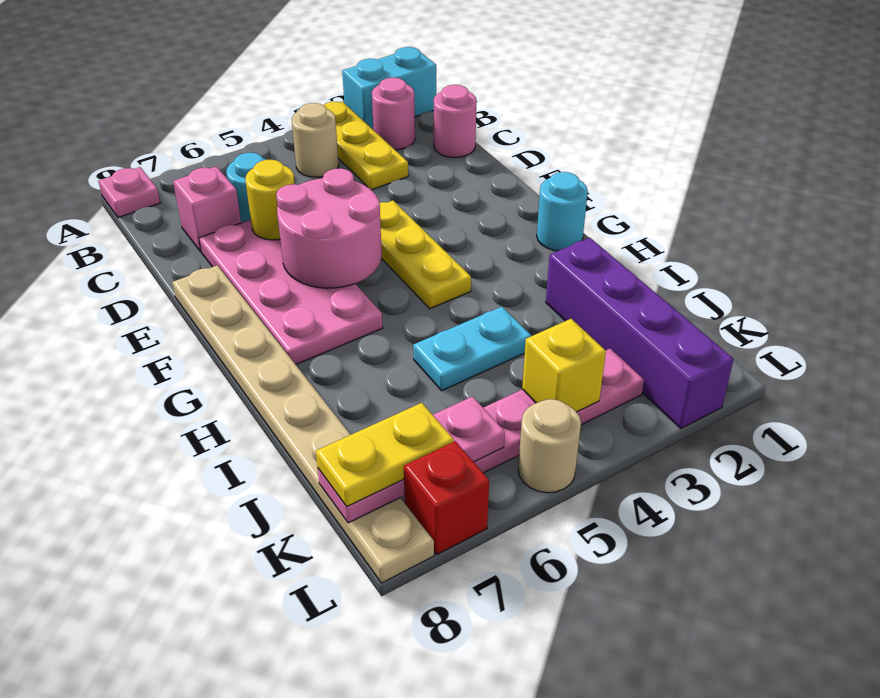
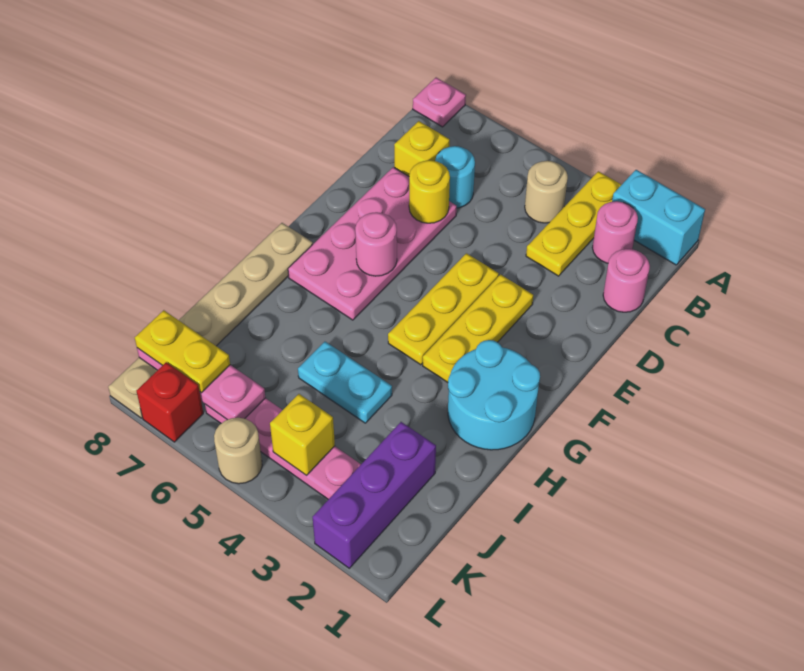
pink brick C7 level 1 -> yellow brick C7 level 1
none -> yellow plate E3:G3 level 1
pink round brick E5:F6 level 2 -> pink round brick F6 level 2
tan plate E8:L8 level 1 -> tan plate G8:L8 level 1
cyan round brick G1 level 1 -> cyan round brick G1:H2 level 1
purple brick I2:L2 level 1 -> purple brick J2:L2 level 1

